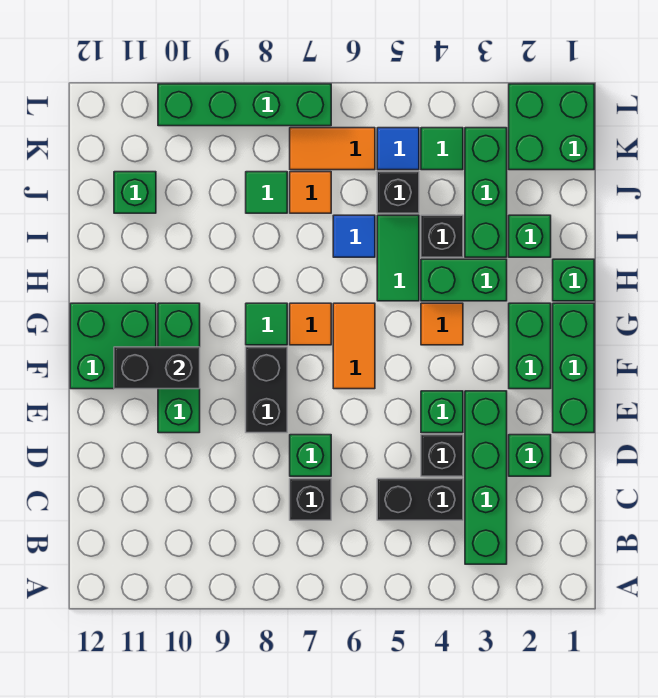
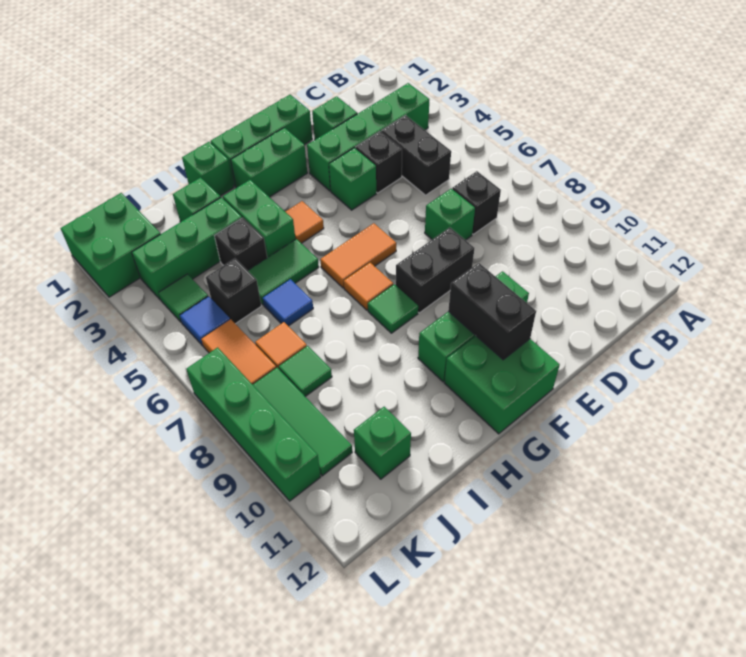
none -> green tile K8:K10 level 1

